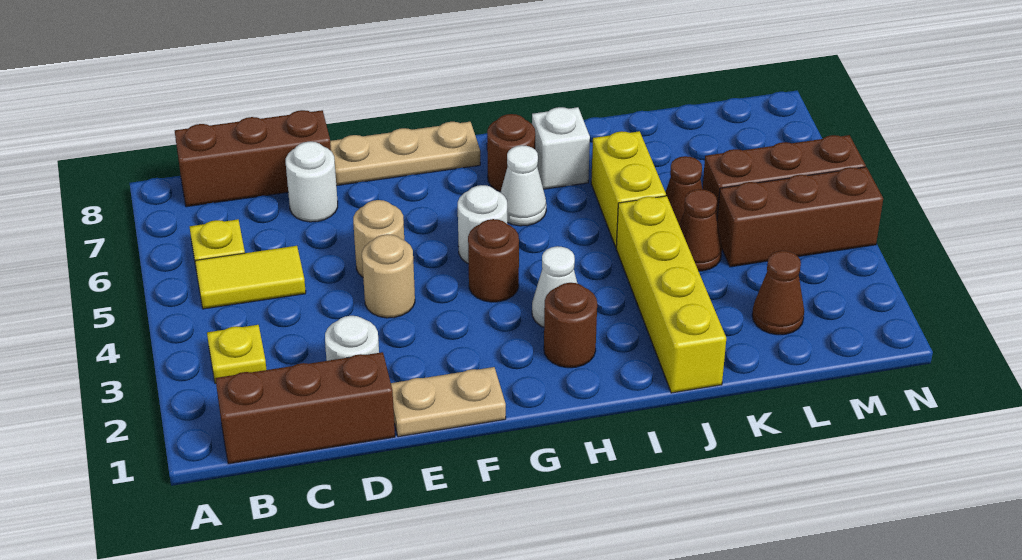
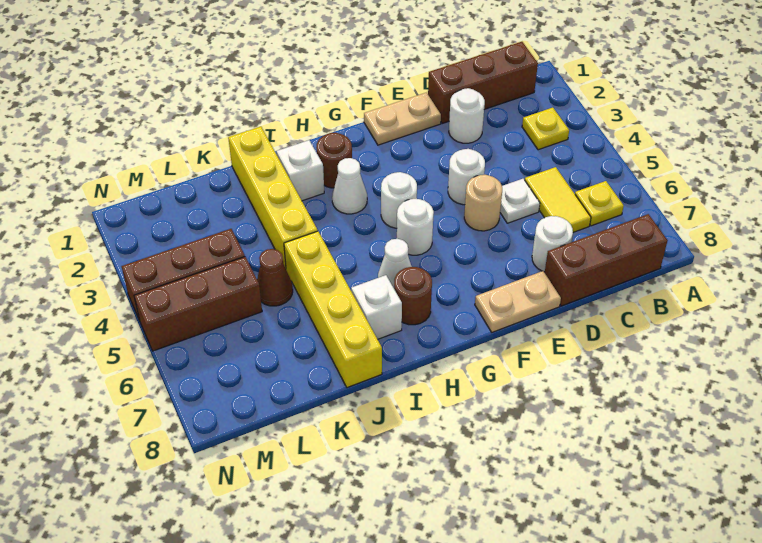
yellow tile B5:C5 level 1 -> yellow tile C5:C6 level 1
none -> white plate D5 level 1
tan round brick E4 level 1 -> white round brick E4 level 1
tan plate E8:G8 level 1 -> tan plate E8:F8 level 1
brown round brick G4 level 1 -> white round brick G4 level 1
none -> white brick I2 level 1
yellow brick J5:J6 level 1 -> yellow brick J5:J8 level 1
brown cone K4 level 1 -> none
brown cone L2 level 1 -> none

